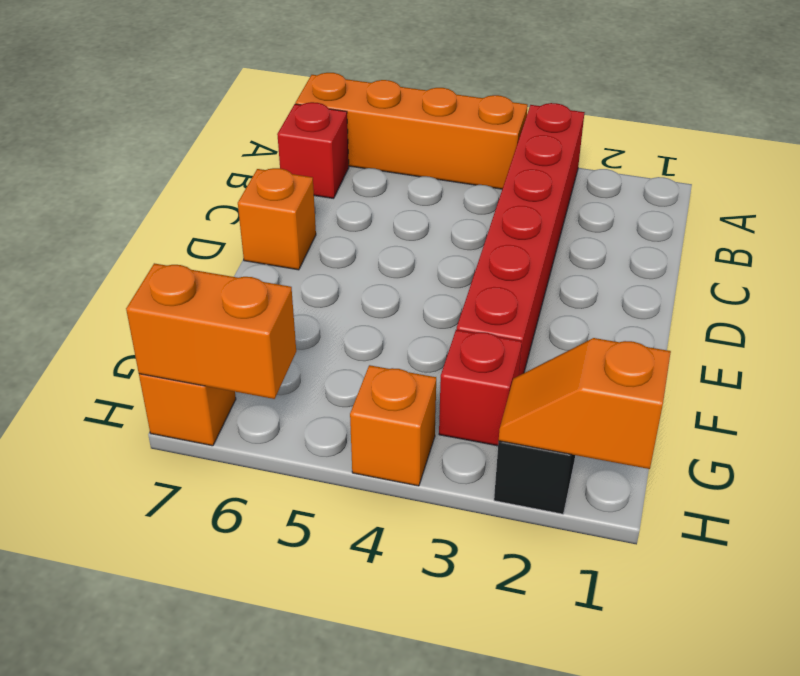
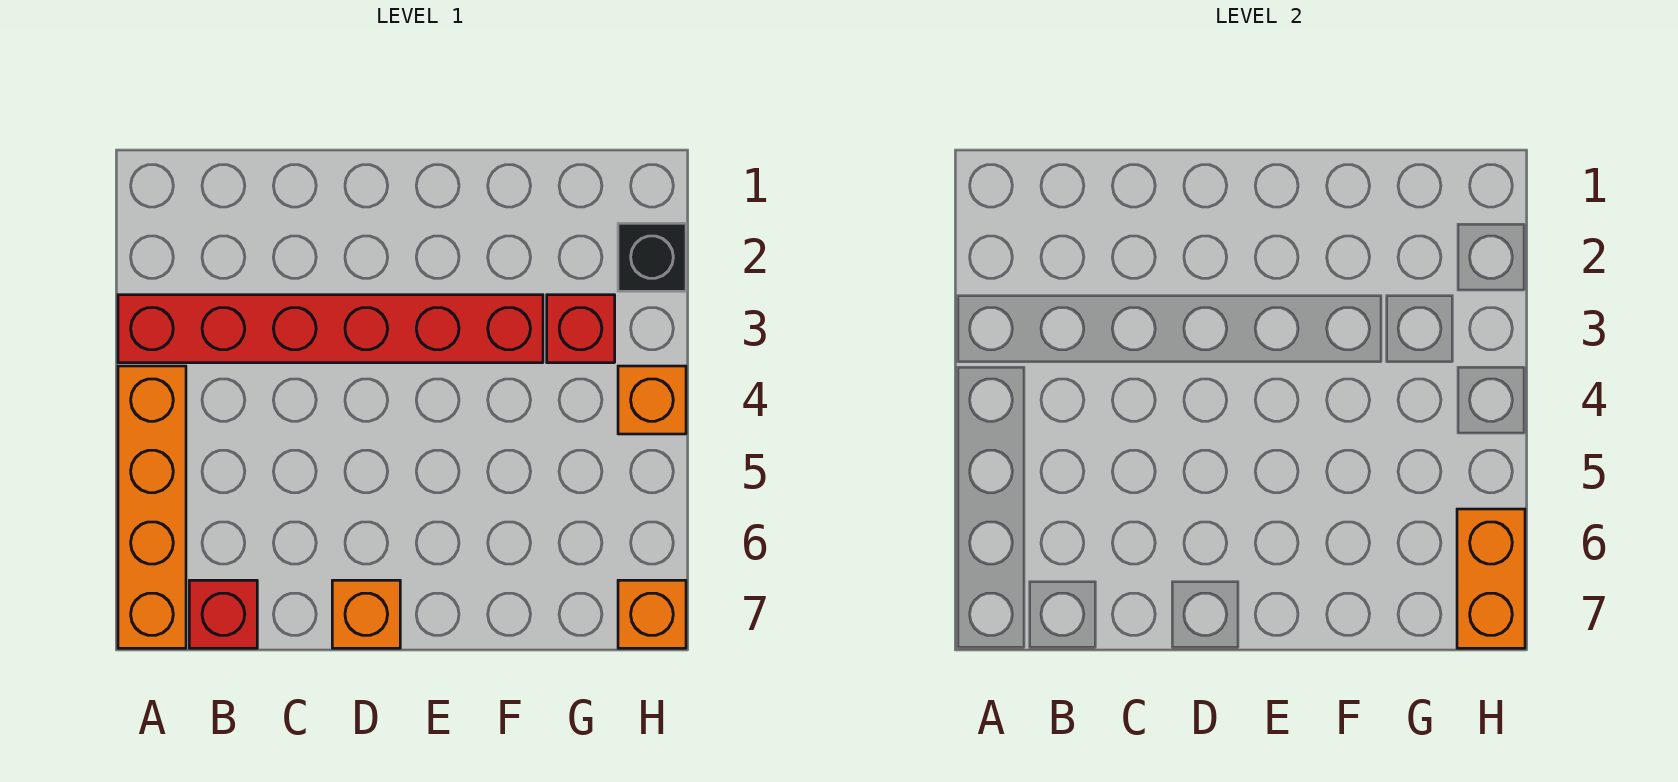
orange slope H1:H2 level 2 top 1 -> none

